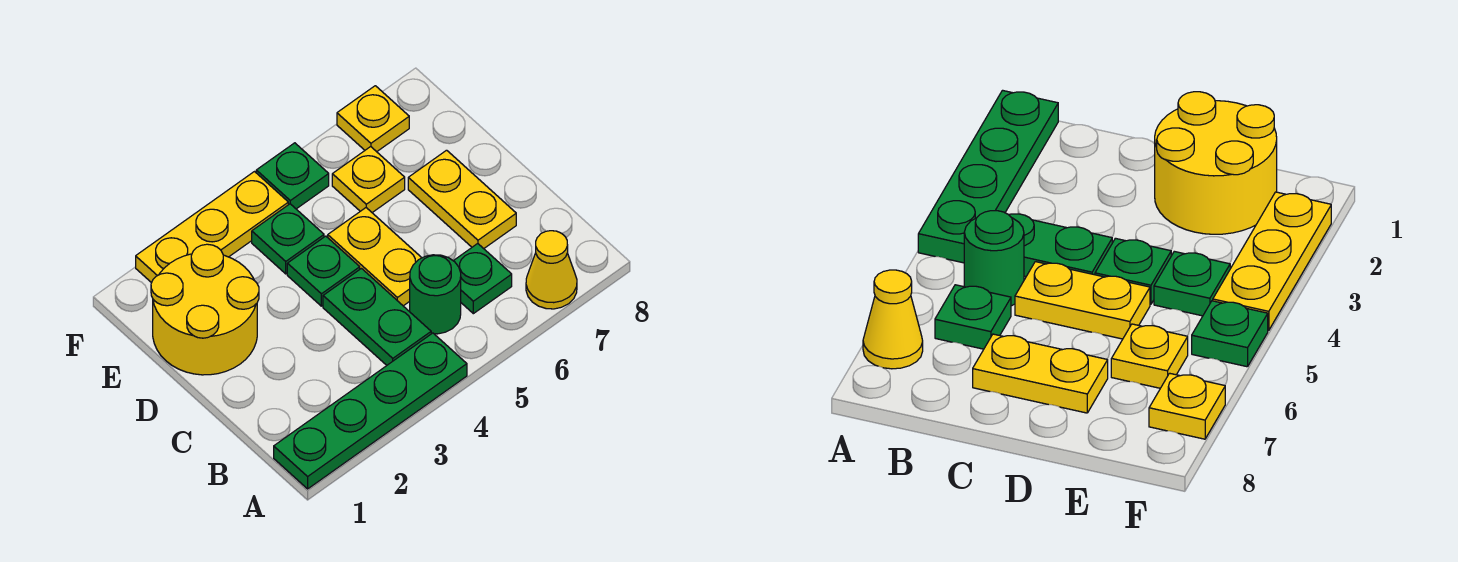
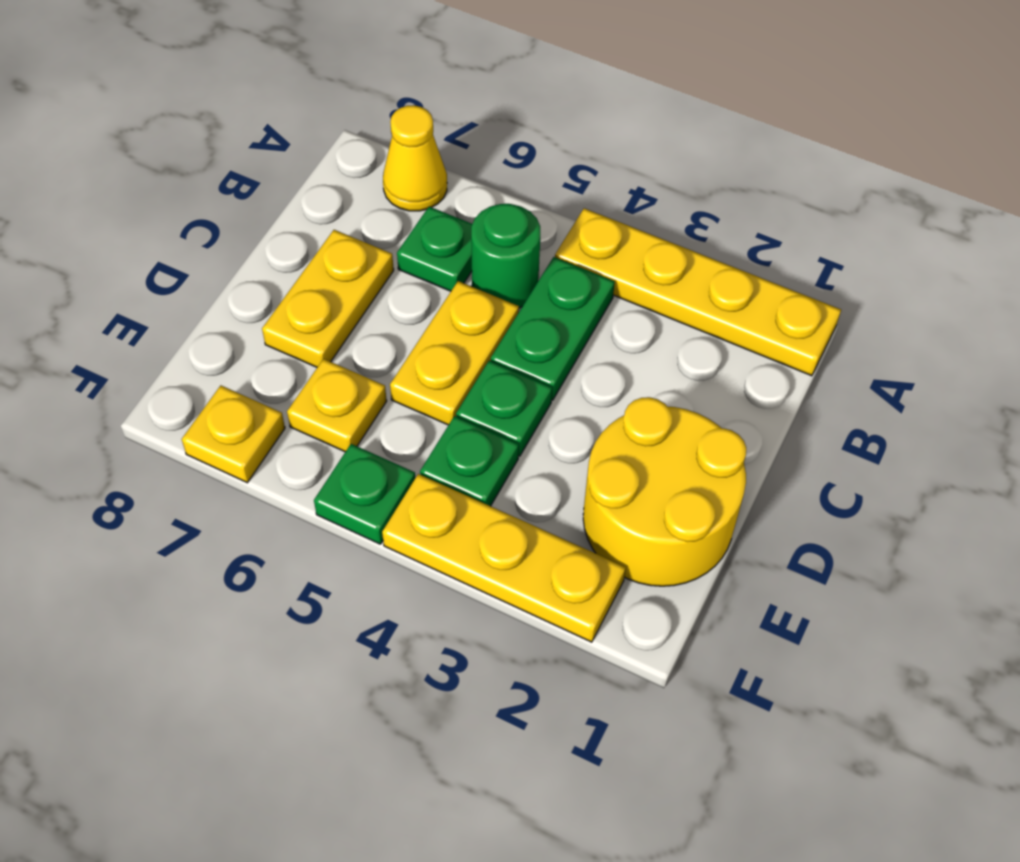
green plate A1:A4 level 1 -> yellow plate A1:A4 level 1

